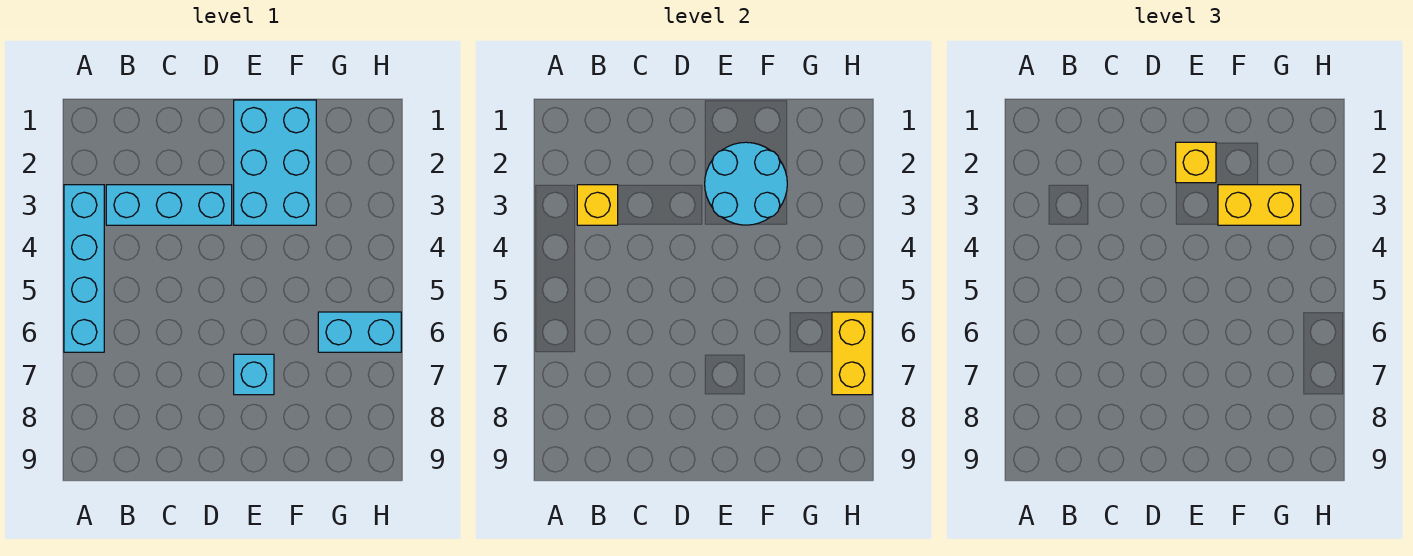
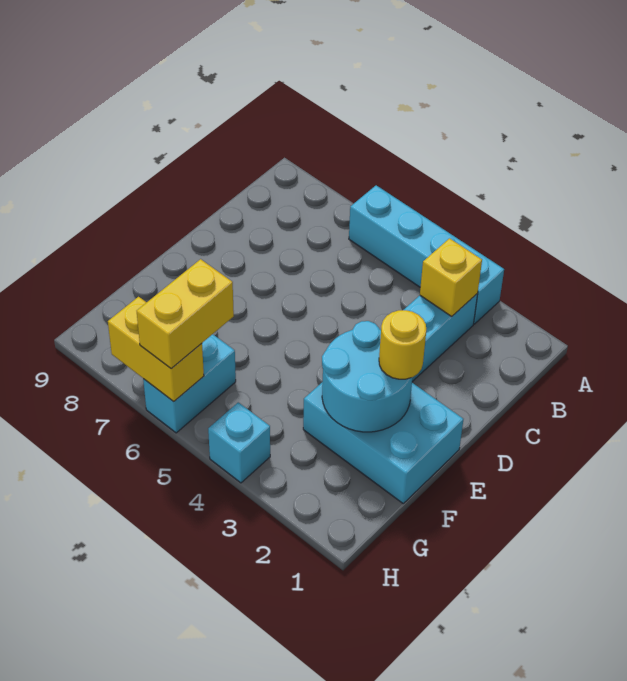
yellow brick E2 level 3 -> yellow round brick E2 level 3
cyan brick E7 level 1 -> cyan brick H4 level 1
yellow brick F3:G3 level 3 -> yellow brick G6:H6 level 3

